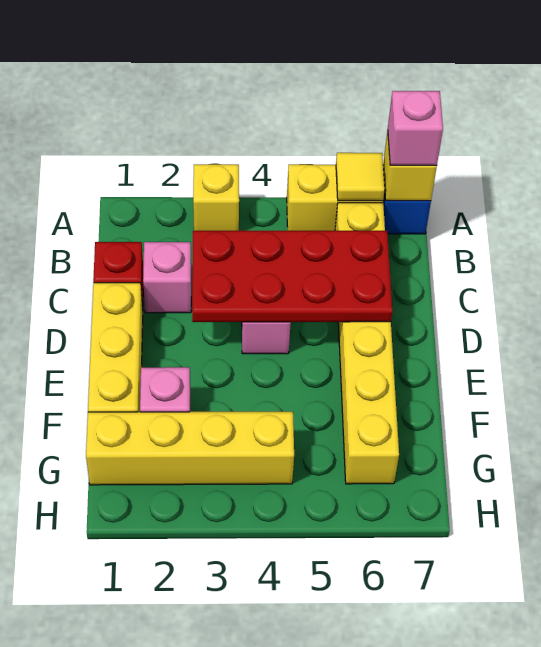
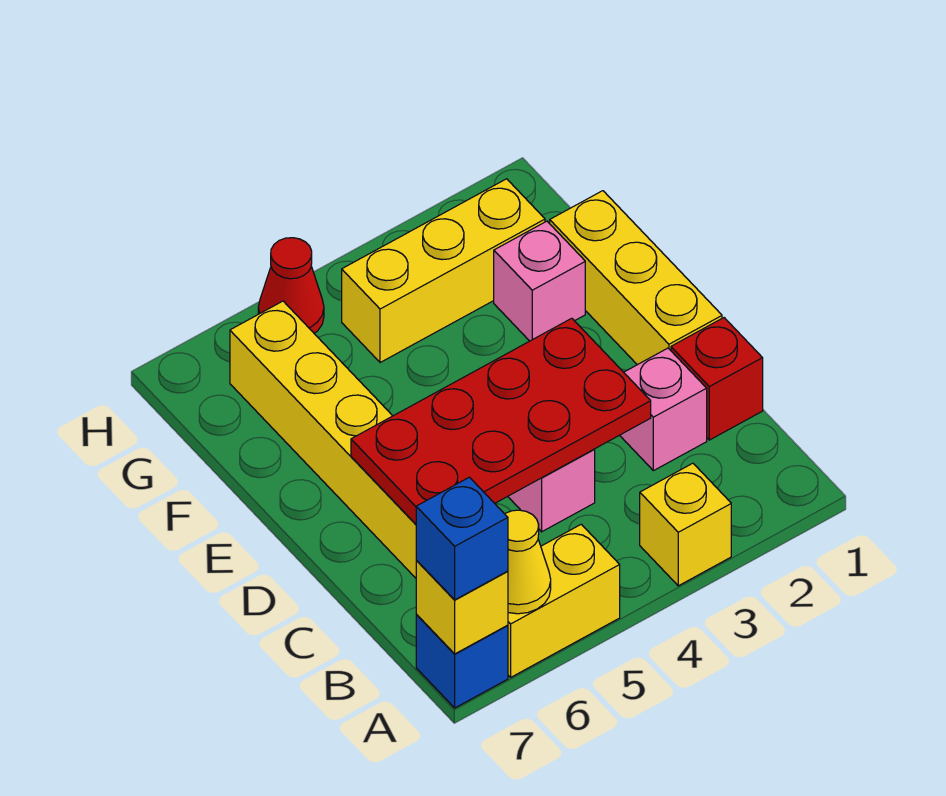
yellow tile A6 level 2 -> yellow cone A6 level 2
pink brick A7 level 3 -> blue brick A7 level 3
yellow brick G1:G4 level 1 -> yellow brick G2:G4 level 1
none -> red cone H5 level 1

